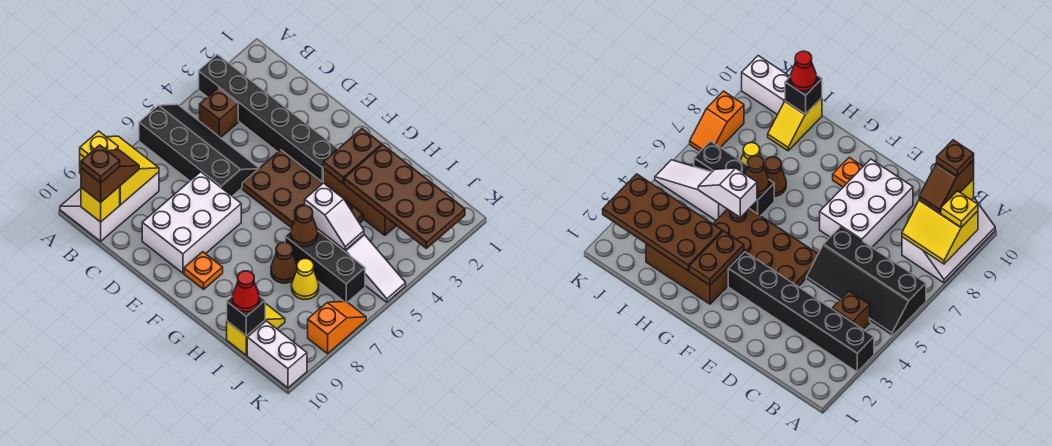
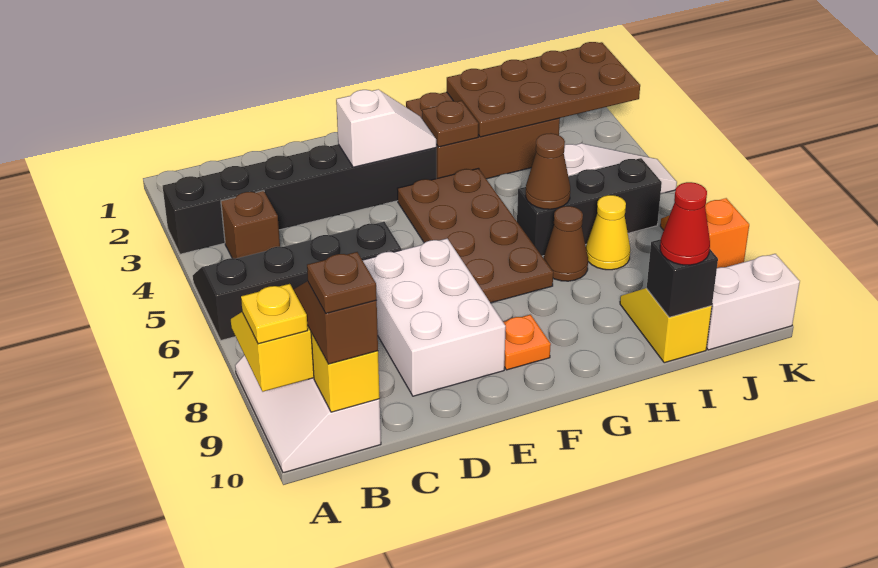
brown plate E4:H5 level 1 -> brown plate F4:G7 level 1
brown plate G2:G3 level 2 -> brown plate G3 level 2
white slope H5:I5 level 2 top H -> white slope E3:F3 level 2 top E

